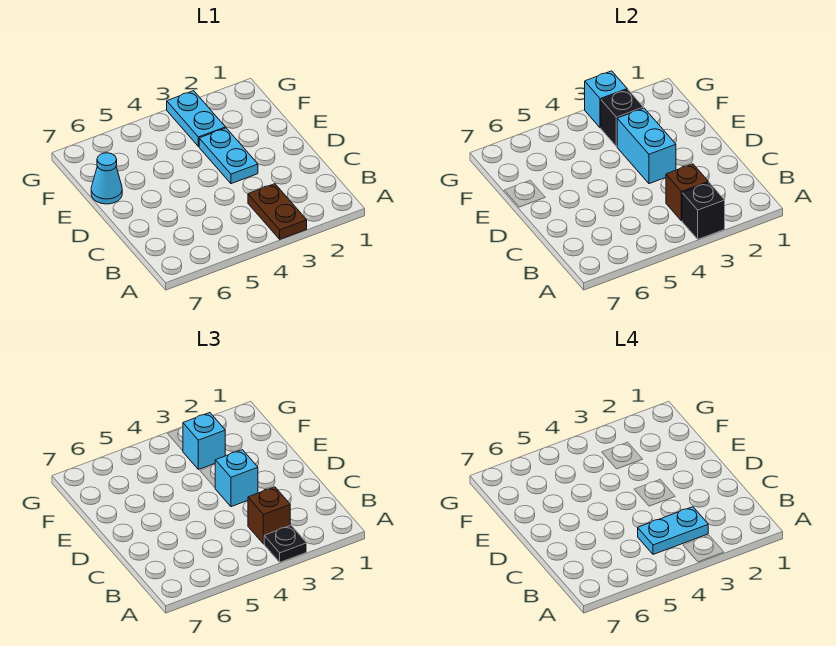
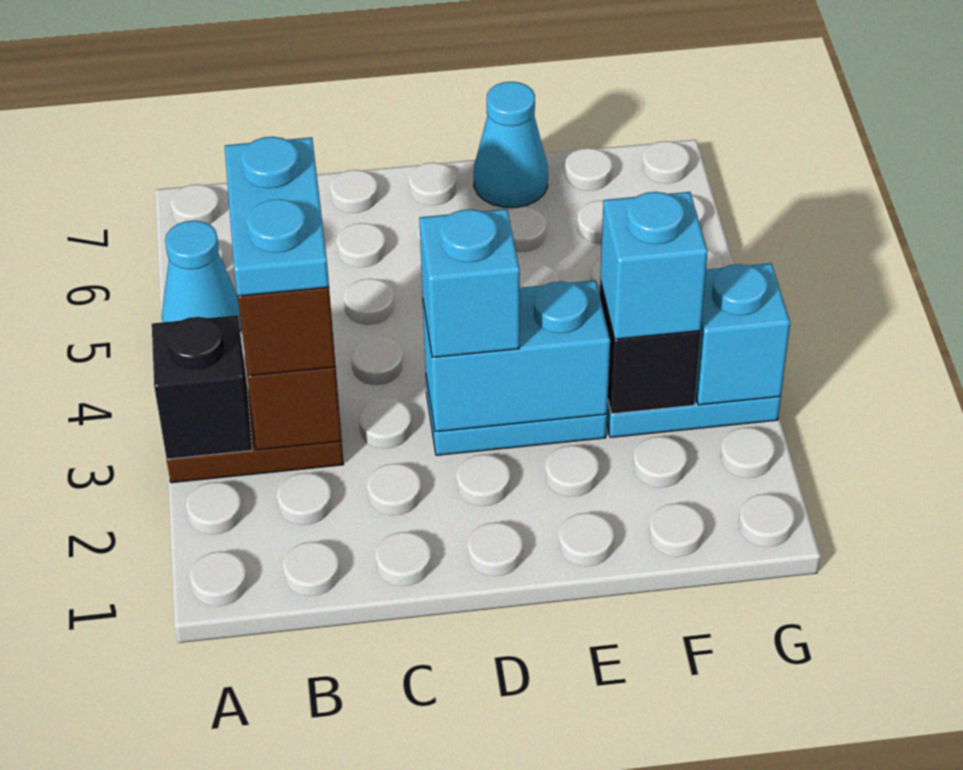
black plate A3 level 3 -> none
none -> cyan cone A5 level 1

